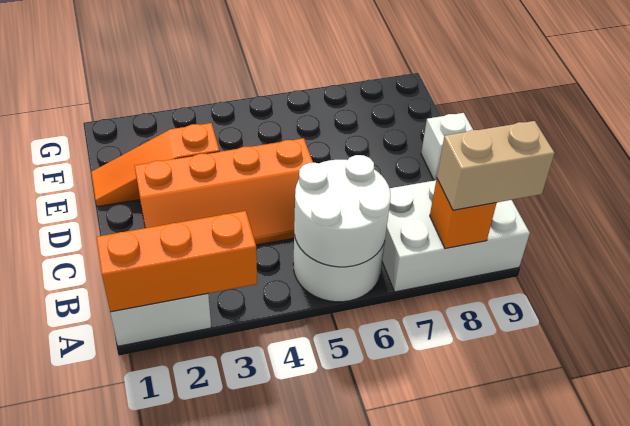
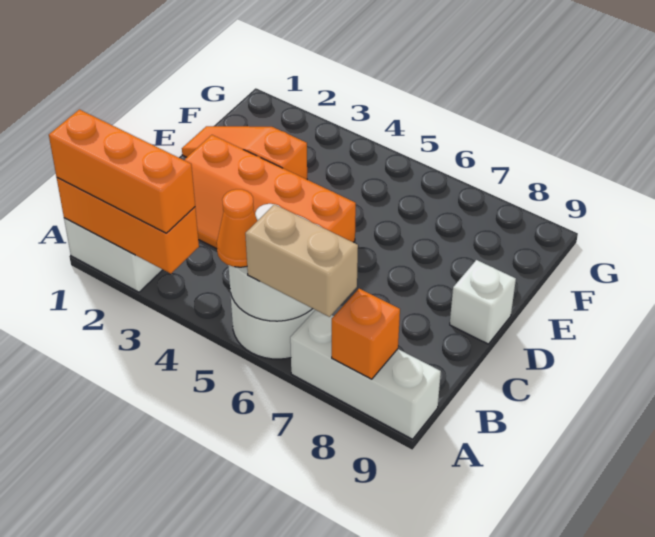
none -> orange brick A1:A3 level 3
none -> orange cone A5 level 3
white brick A7:B9 level 1 -> white brick A7:A9 level 1
tan brick A8:A9 level 3 -> tan brick A6:A7 level 3

